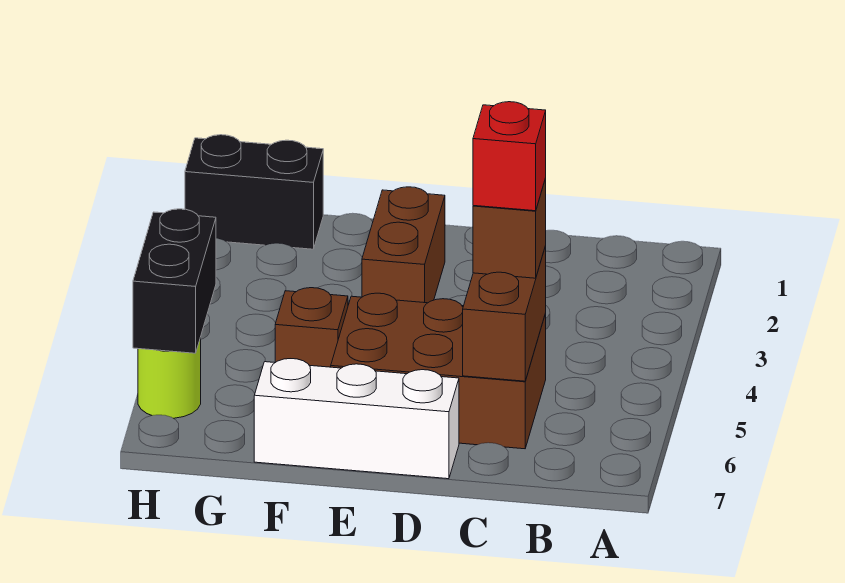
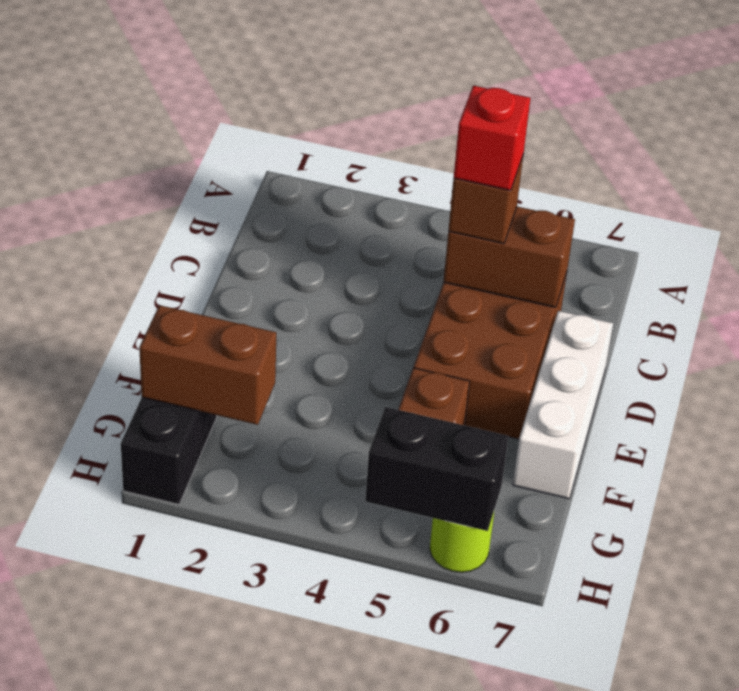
brown brick E2:E3 level 1 -> brown brick G1:G2 level 2

